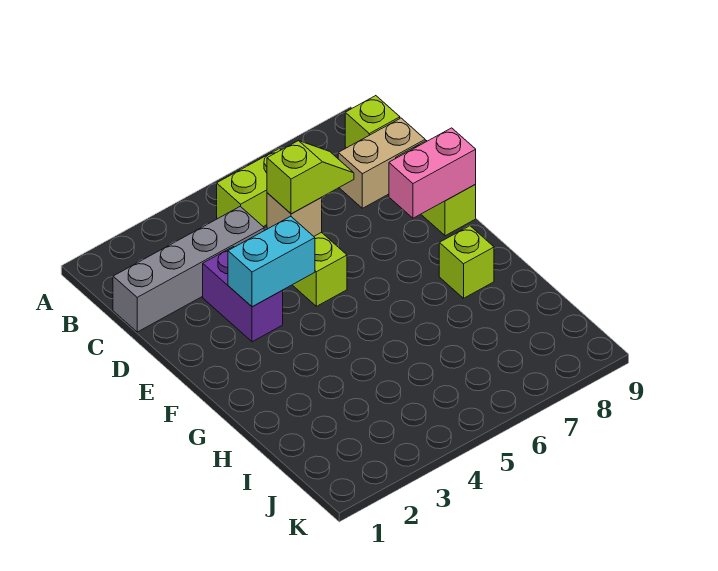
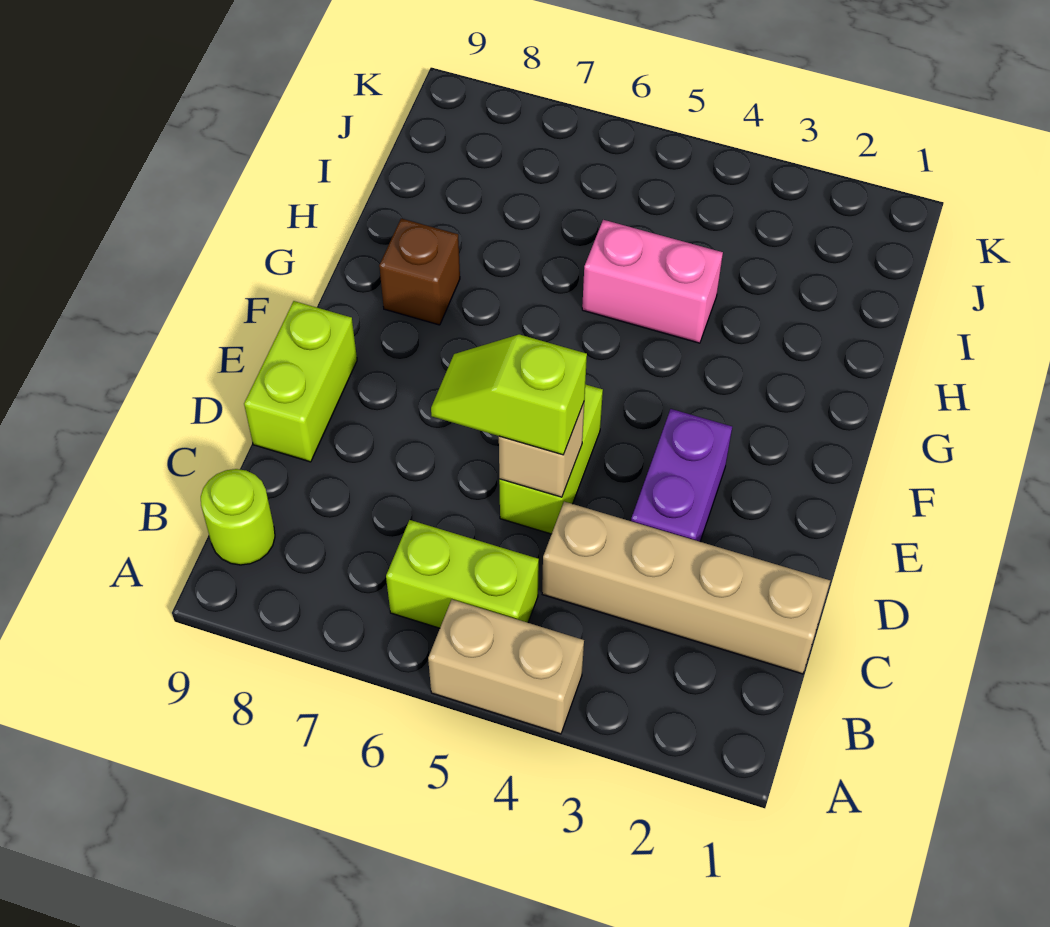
lime brick B9 level 1 -> lime round brick B9 level 1
grey brick C1:C4 level 1 -> tan brick C1:C4 level 1
tan brick C8:C9 level 1 -> tan brick A4:A5 level 1
cyan brick E3:E4 level 2 -> none
pink brick E8:E9 level 2 -> pink brick H4:H5 level 1
lime brick G8 level 1 -> brown brick G8 level 1

